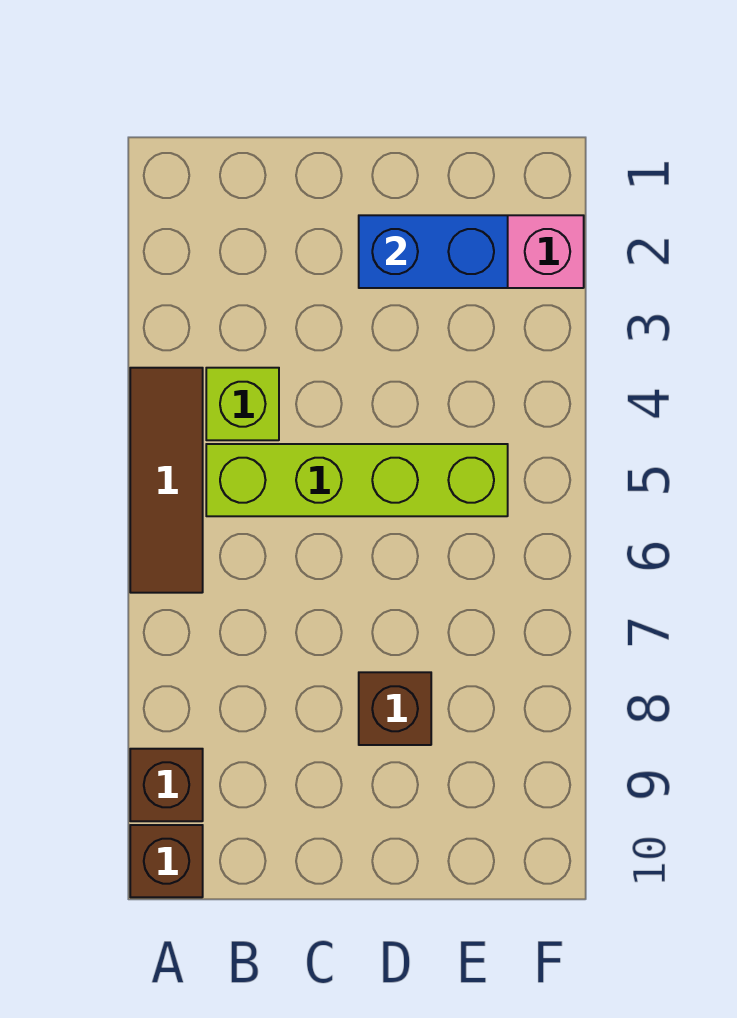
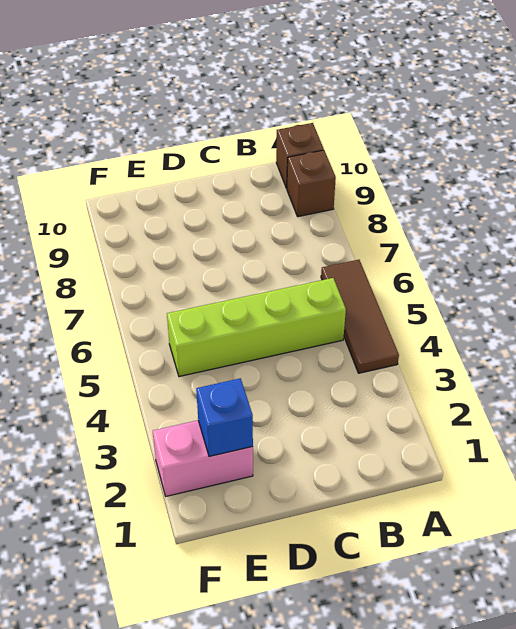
lime brick B4 level 1 -> none
blue brick D2:E2 level 2 -> blue brick E2 level 2
brown brick D8 level 1 -> none

